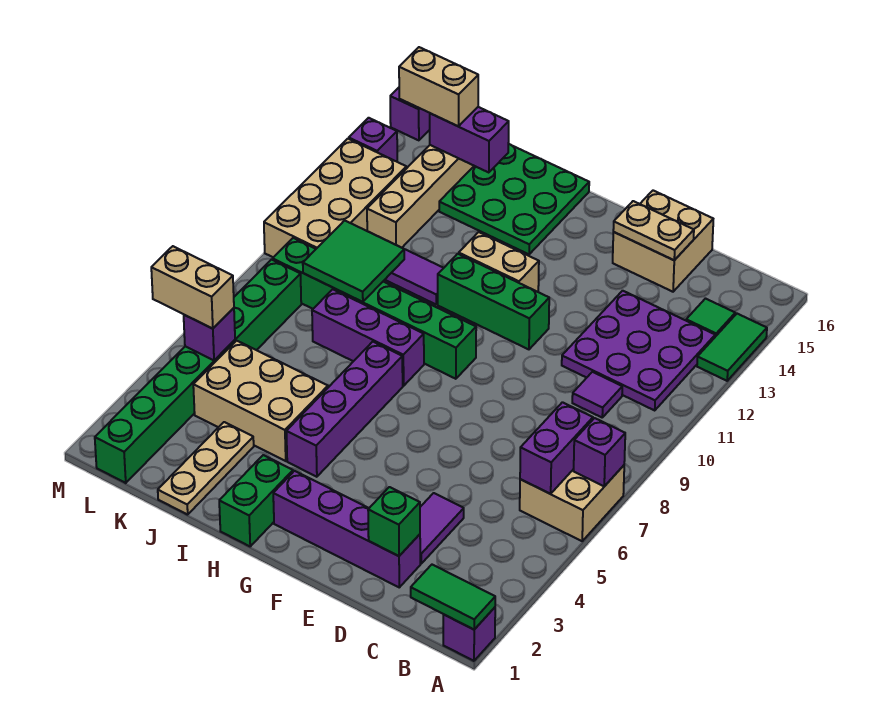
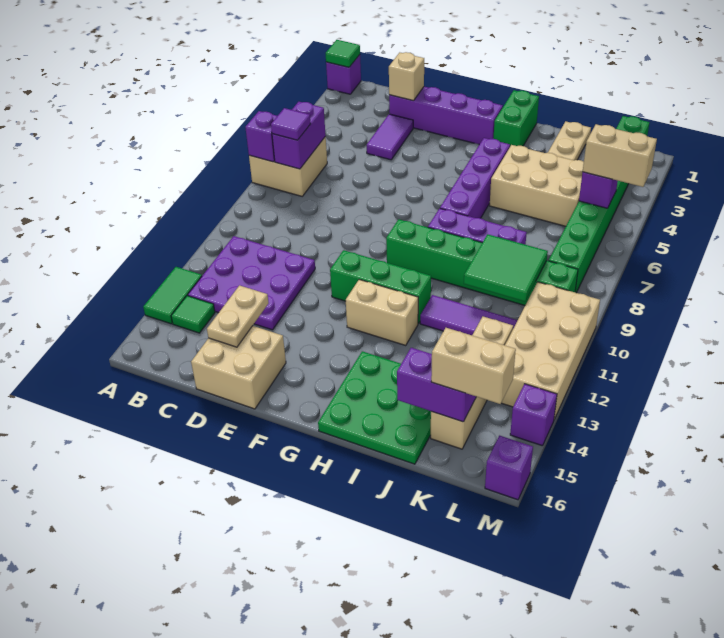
green tile A1:B1 level 2 -> green tile A1 level 2
purple tile C10 level 1 -> purple tile B7 level 3
green brick D2 level 2 -> tan brick D2 level 2
tan plate D15:E15 level 2 -> tan plate D14:D15 level 2

